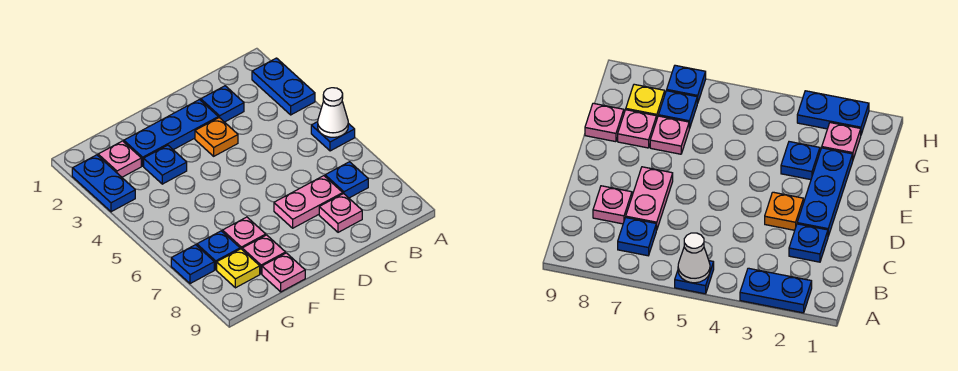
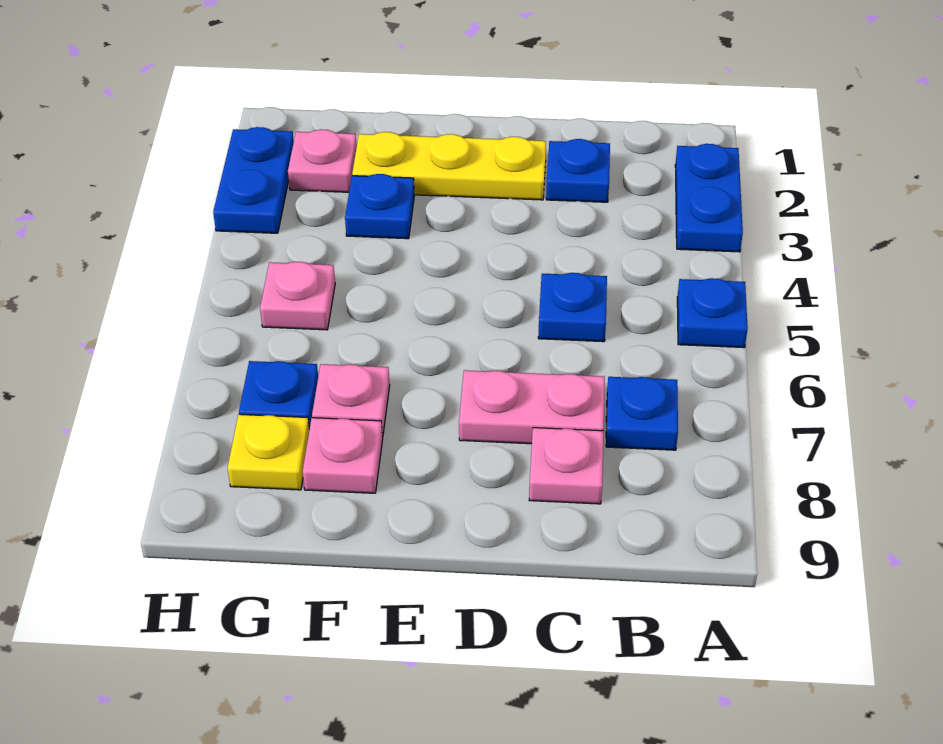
white cone A5 level 2 -> none
blue plate D2:F2 level 1 -> yellow plate D2:F2 level 1
orange plate D3 level 1 -> none
pink plate F9 level 1 -> pink plate G5 level 1
blue plate H7 level 1 -> blue plate C5 level 1

